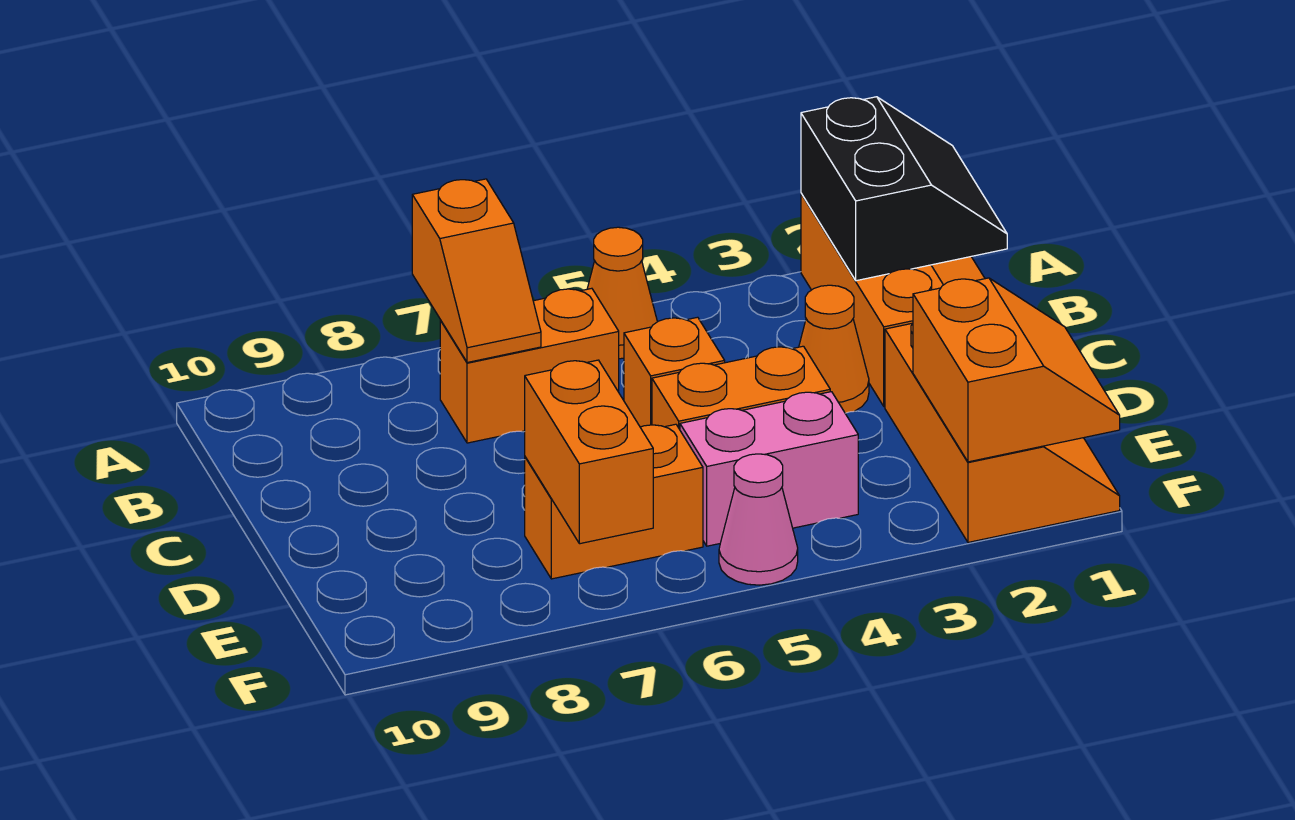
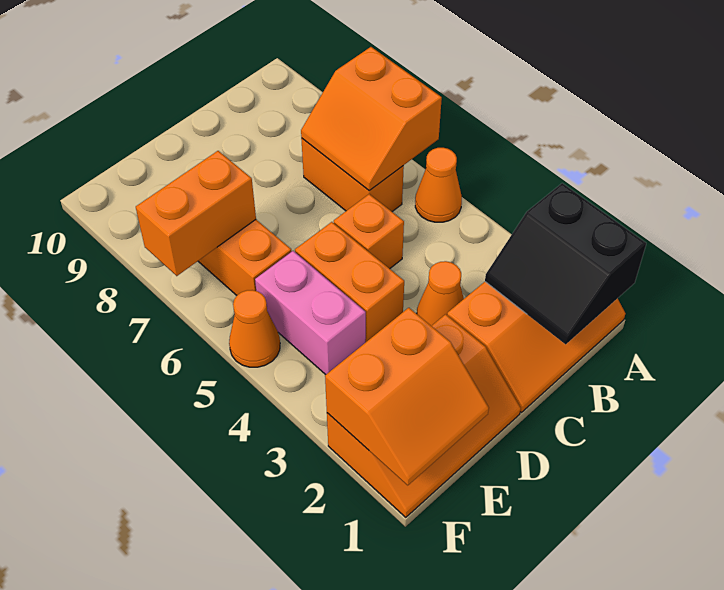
black slope A1:B2 level 2 top 2 -> black slope A1:B2 level 2 top A
orange slope A7:B7 level 2 top A -> orange slope A6:B7 level 2 top A
pink cone F5 level 1 -> orange cone F5 level 1

